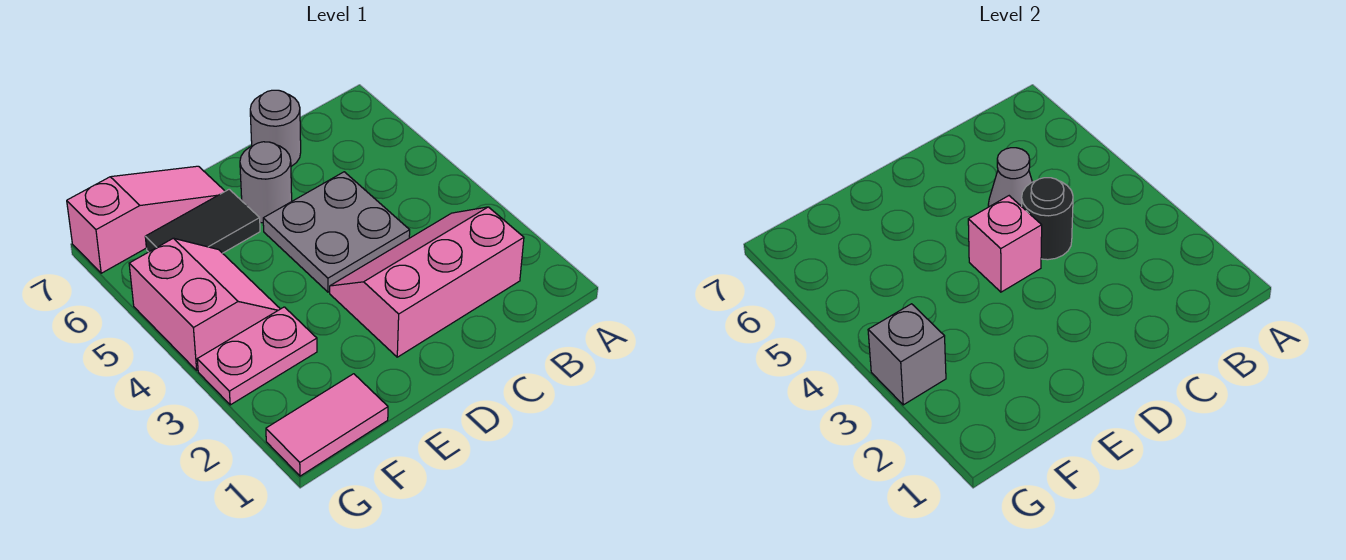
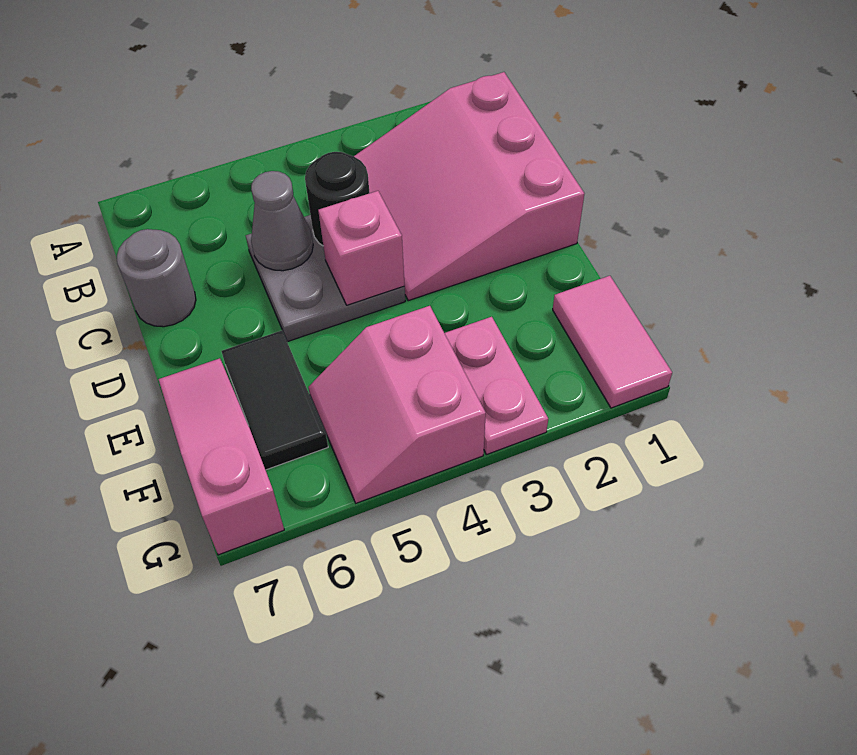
pink slope B2:D3 level 1 top 2 -> pink slope B1:D3 level 1 top 1
grey round brick D6 level 1 -> none
pink slope F4:G5 level 1 top G -> pink slope F4:G5 level 1 top 4
grey brick G3 level 2 -> none

